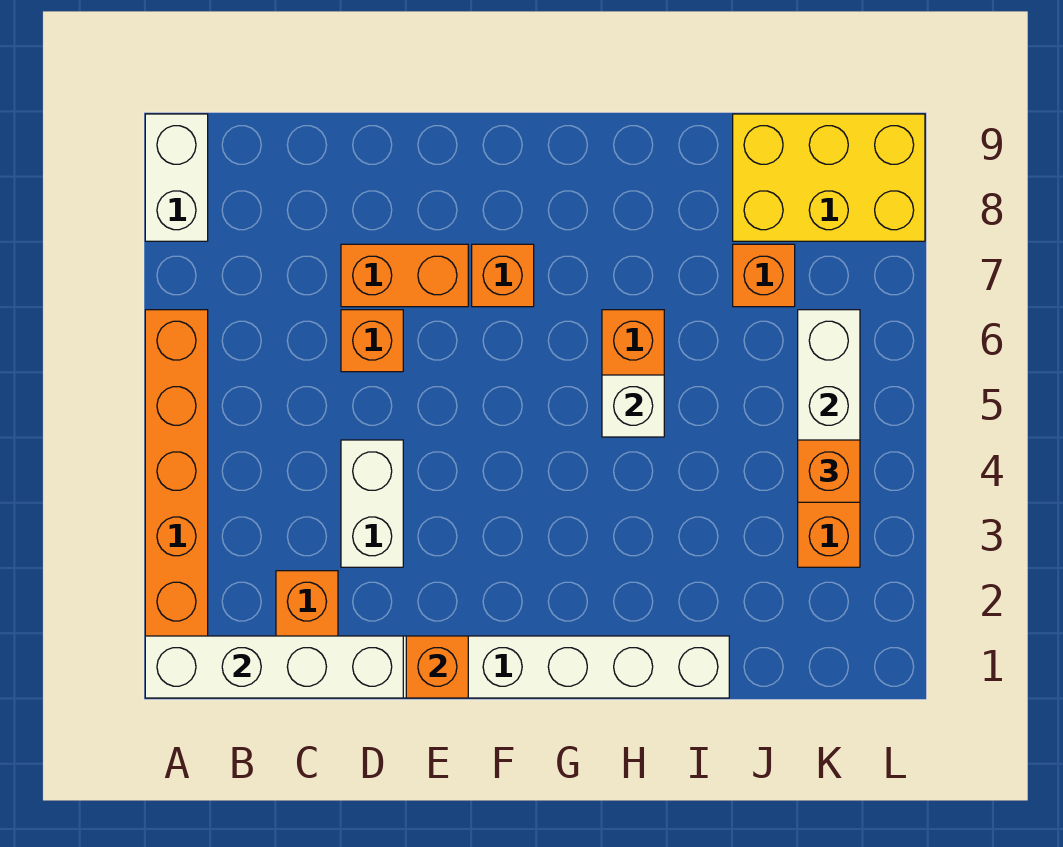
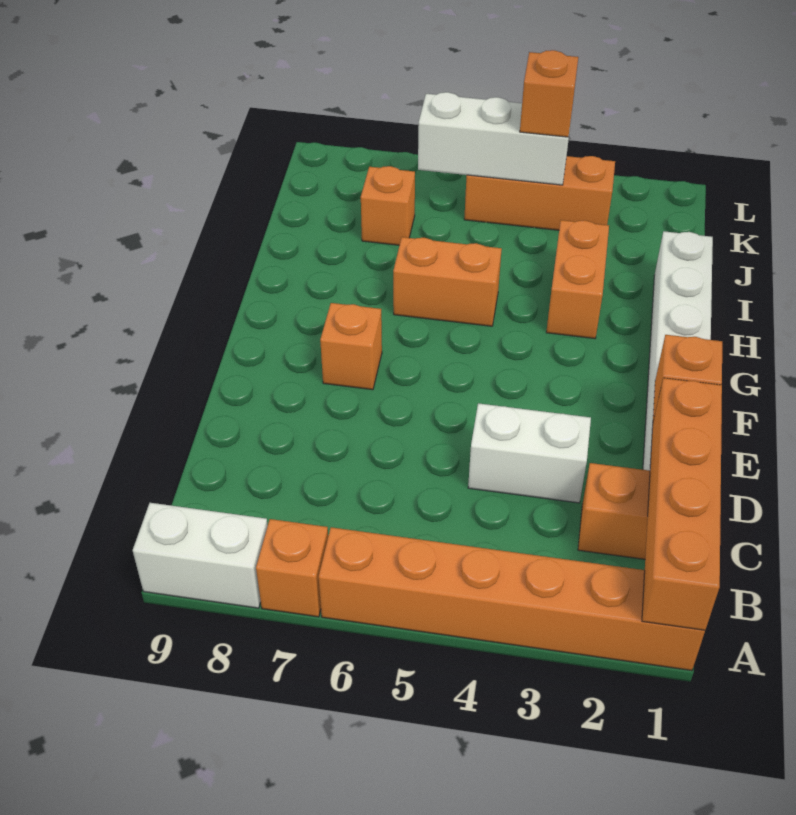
white brick A1:D1 level 2 -> orange brick A1:D1 level 2
orange brick D6 level 1 -> orange brick A7 level 1
orange brick D7:E7 level 1 -> orange brick H3:I3 level 1
white brick H5 level 2 -> none
yellow brick J8:L9 level 1 -> none

